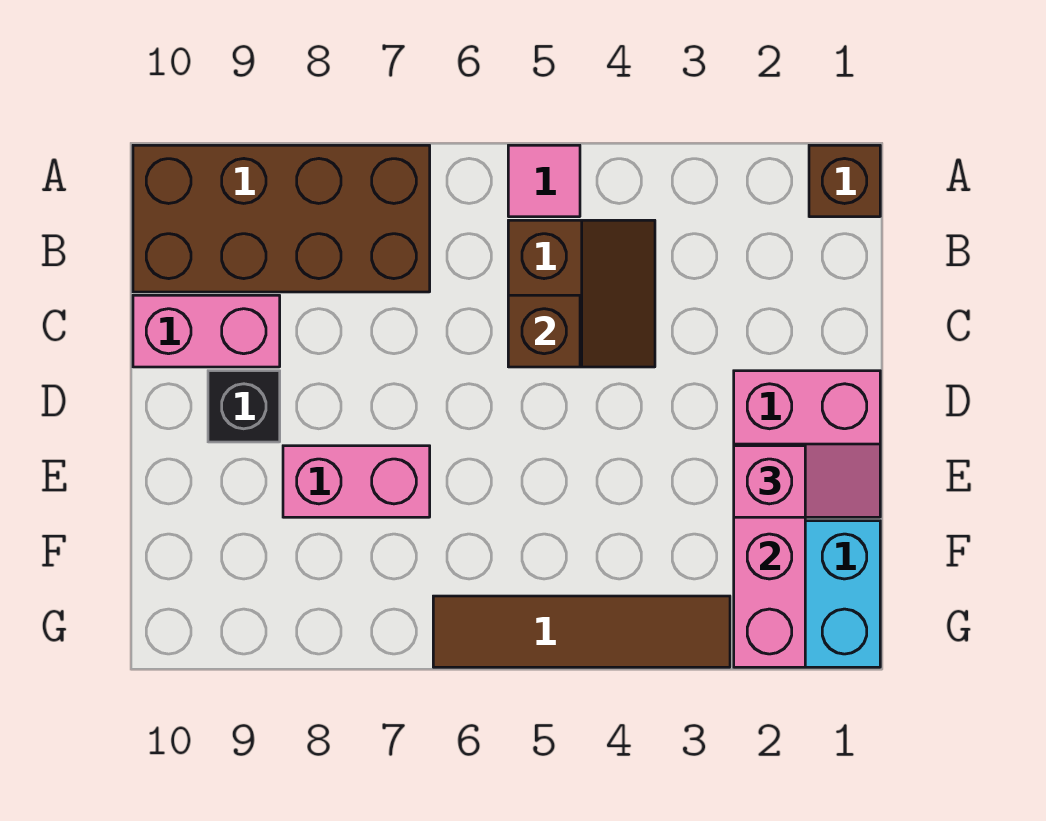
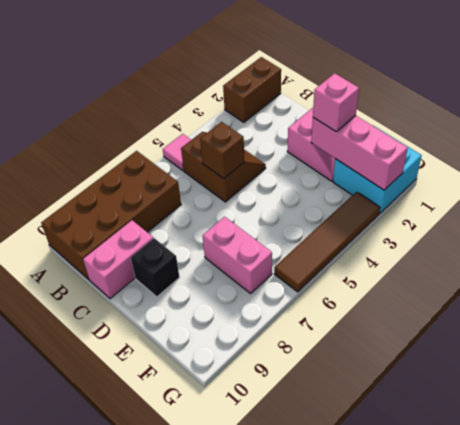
brown brick A1 level 1 -> brown brick A1:A2 level 1
pink brick E7:E8 level 1 -> pink brick E7:F7 level 1

